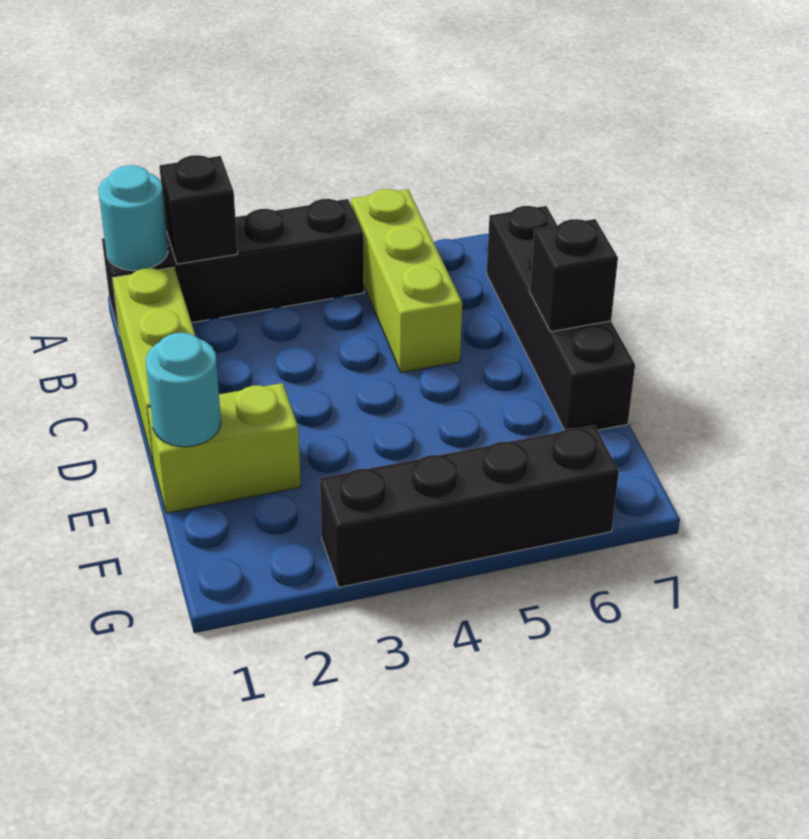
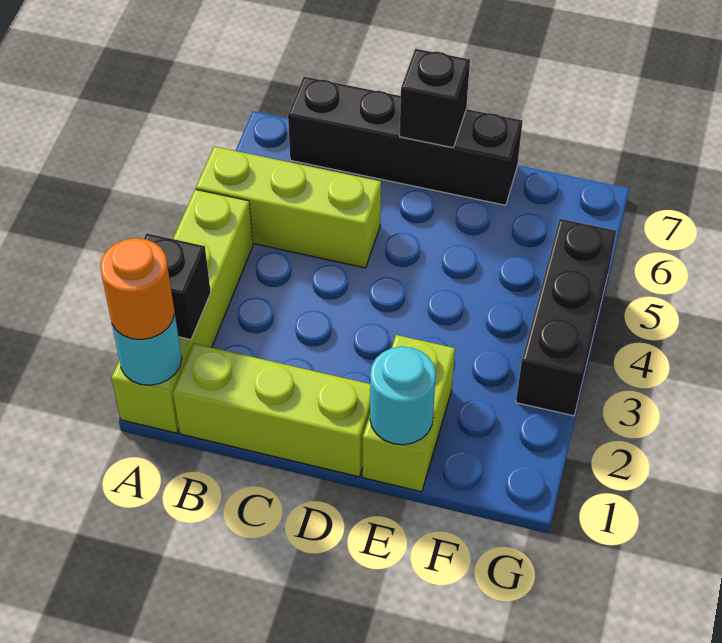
black brick A1:A4 level 1 -> lime brick A1:A4 level 1
none -> orange round brick A1 level 3
black brick G3:G6 level 1 -> black brick G3:G5 level 1

